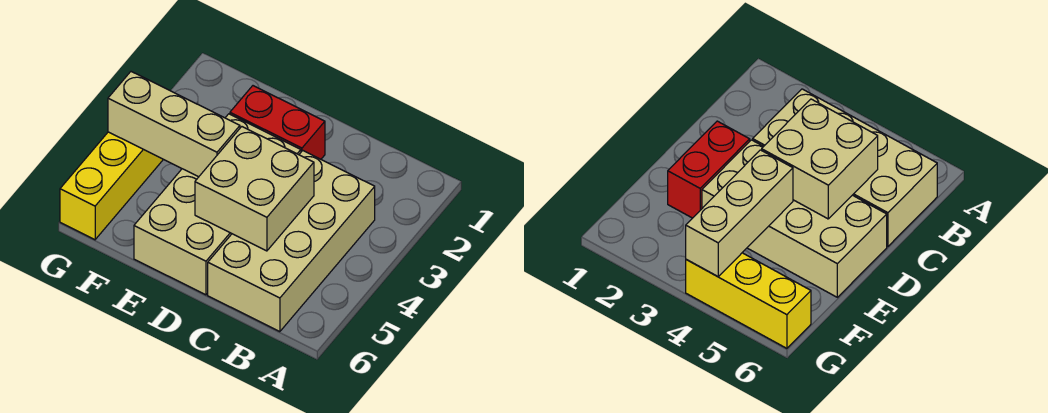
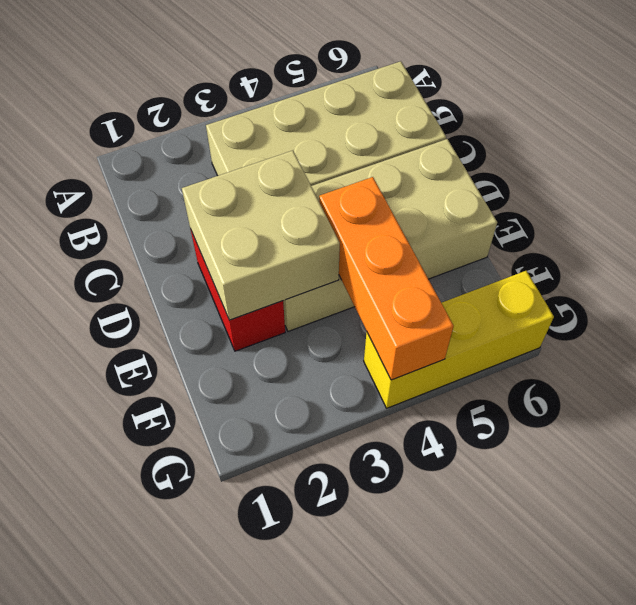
tan brick C4:D5 level 2 -> tan brick D2:E3 level 2
tan brick E4:G4 level 2 -> orange brick E4:G4 level 2

